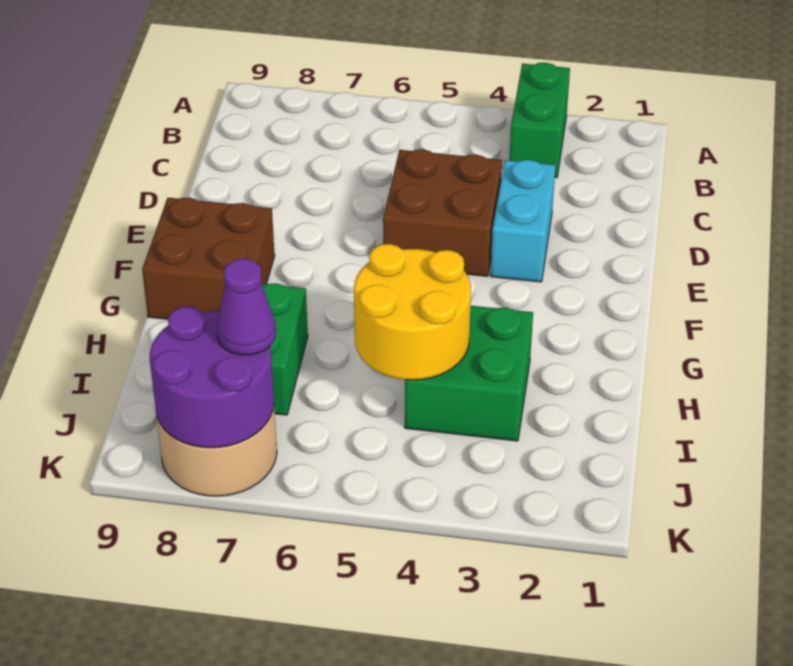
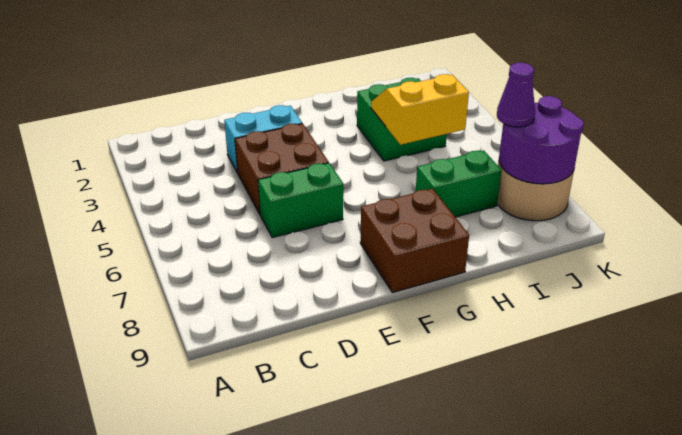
green brick A3:B3 level 1 -> green brick D6:E6 level 1
yellow round brick H4:I5 level 2 -> yellow slope H4:I5 level 2 top 5

